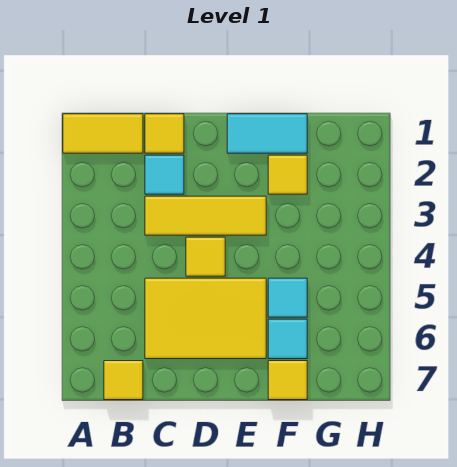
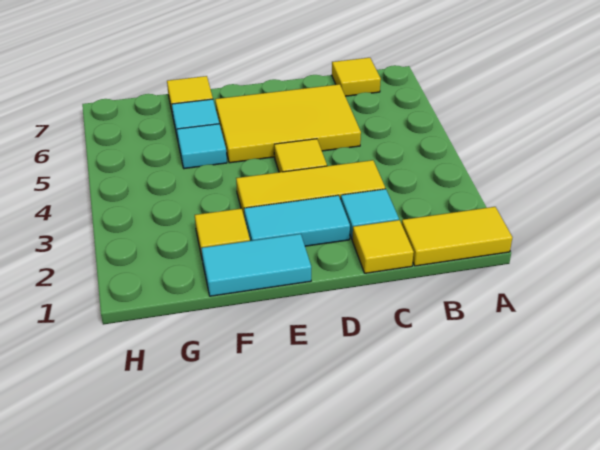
none -> cyan tile D2:E2 level 1

